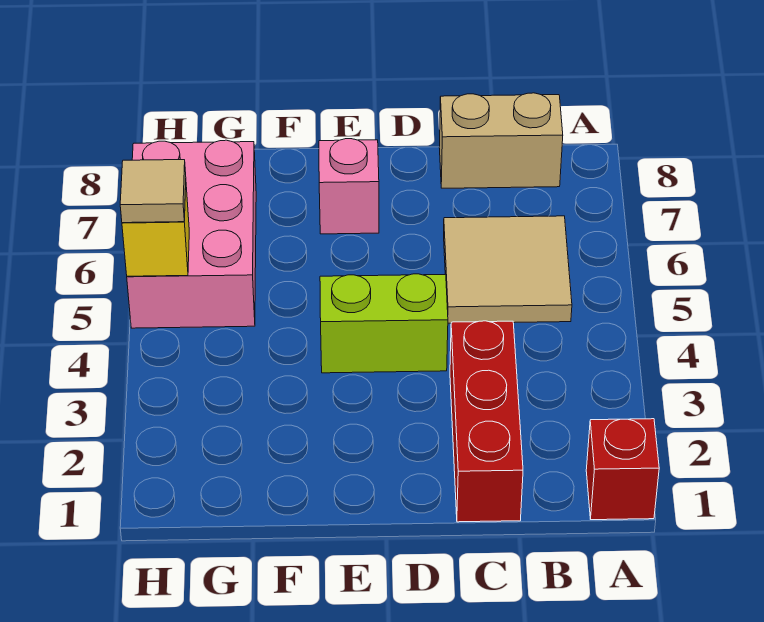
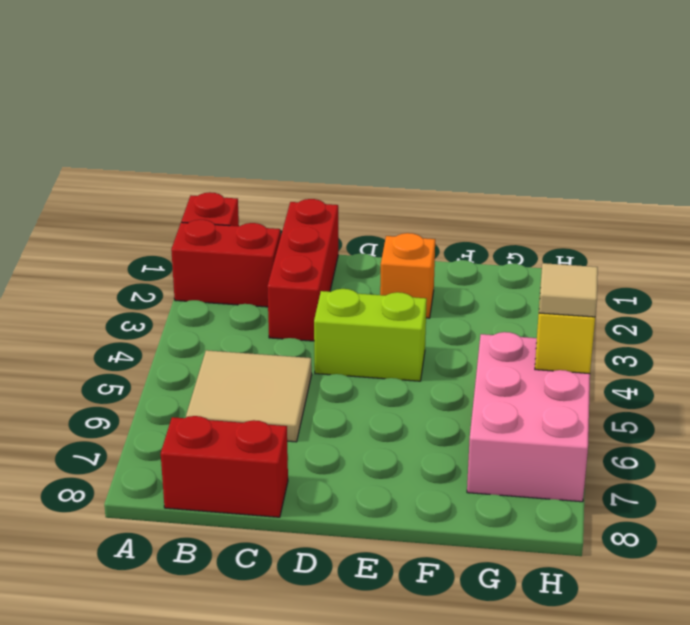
none -> red brick A2:B2 level 1
tan brick B8:C8 level 1 -> red brick B8:C8 level 1
none -> orange brick E2 level 1
pink brick E7 level 1 -> none

